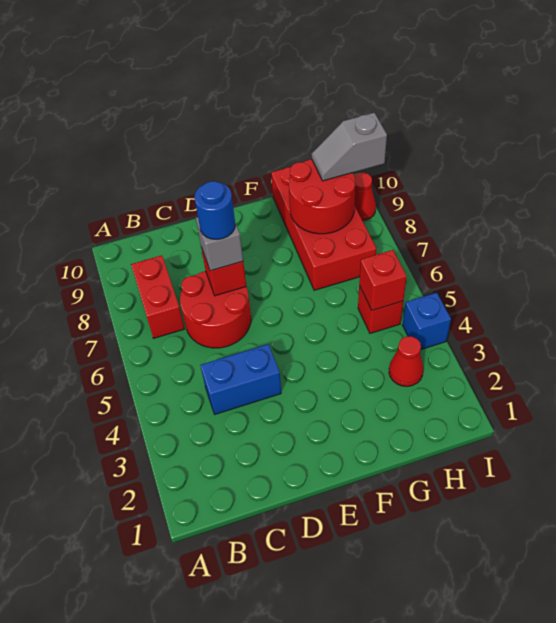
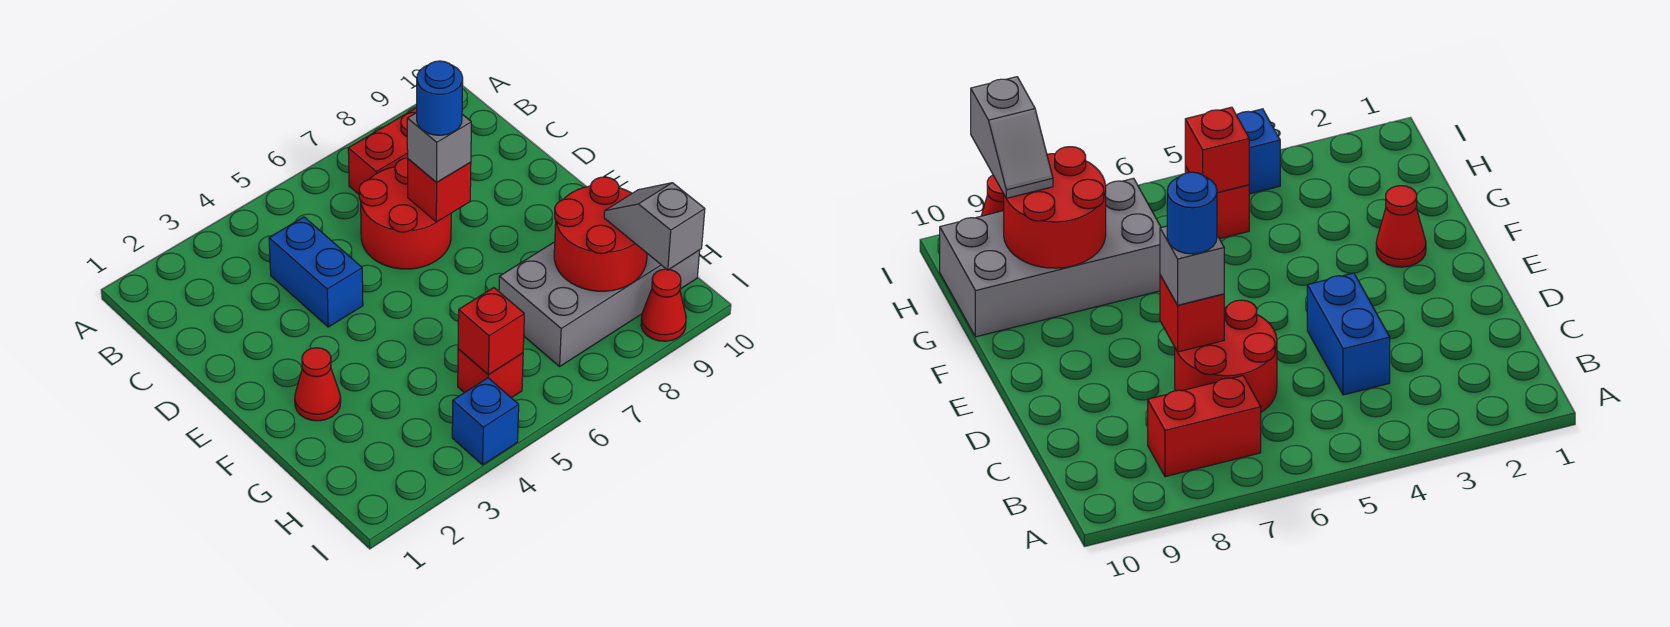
red brick G7:H10 level 1 -> grey brick G7:H10 level 1
red cone H3 level 1 -> red cone F2 level 1

